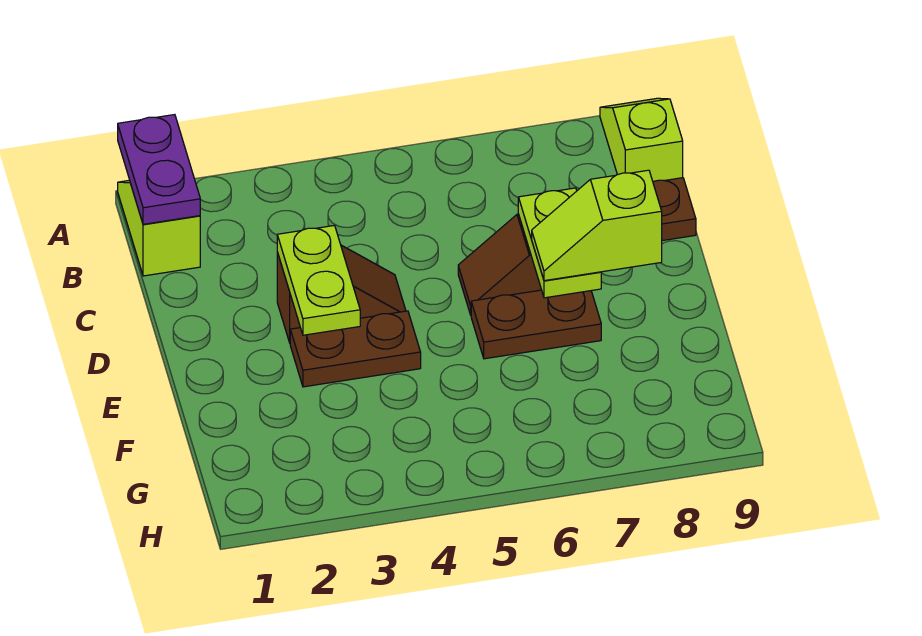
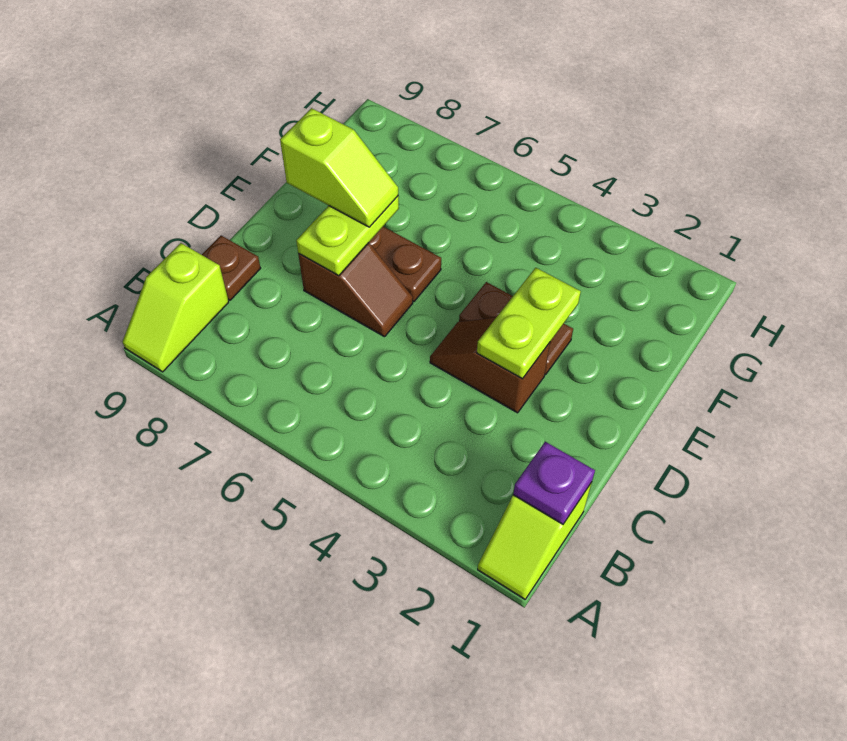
purple plate A1:B1 level 2 -> purple plate B1 level 2

